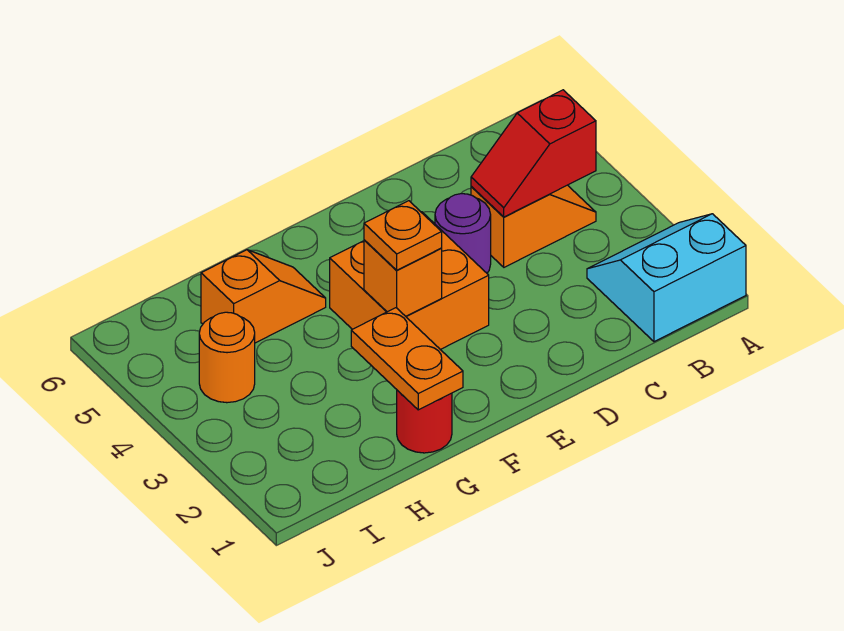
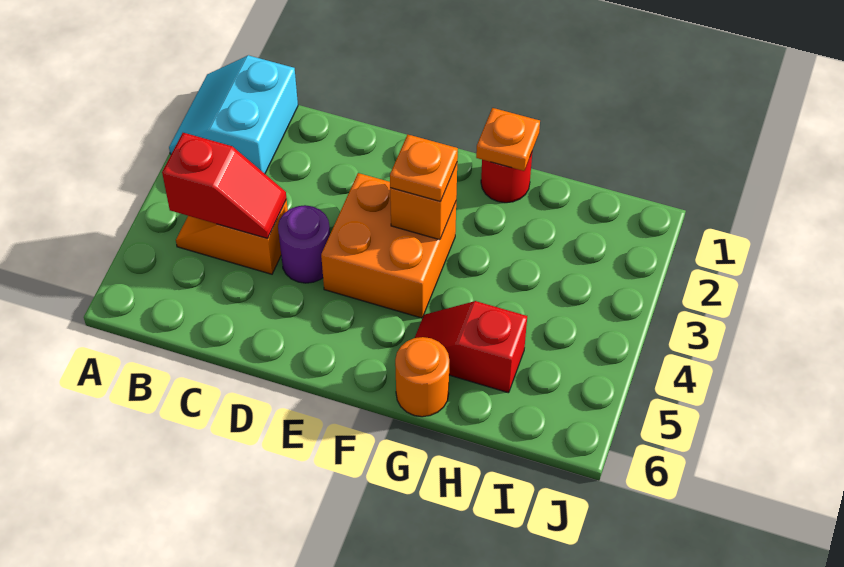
cyan slope A1:B2 level 1 top 1 -> cyan slope A1:B2 level 1 top B
orange plate G1:G2 level 2 -> orange plate G1 level 2
orange slope G5:H5 level 1 top H -> red slope G5:H5 level 1 top H
orange round brick I4 level 1 -> orange round brick G6 level 1

